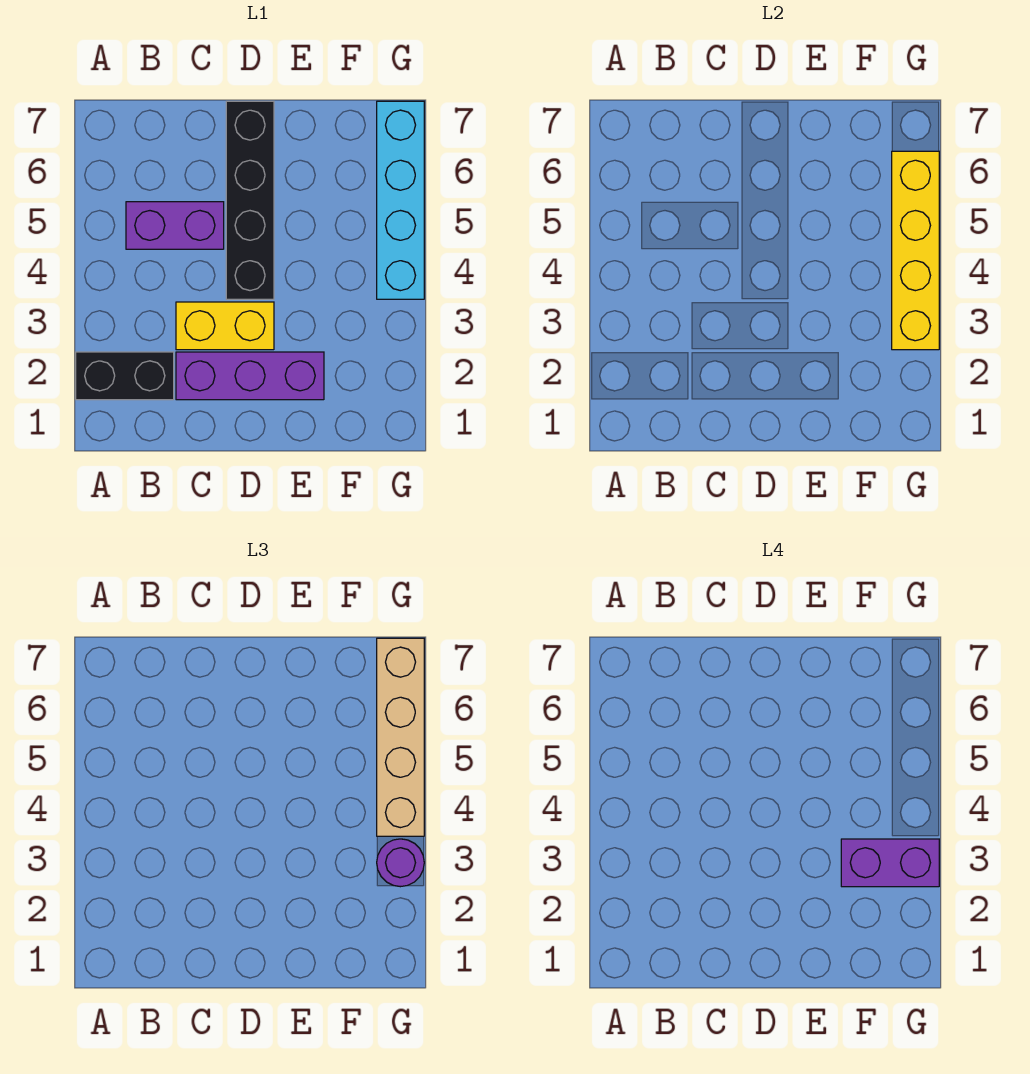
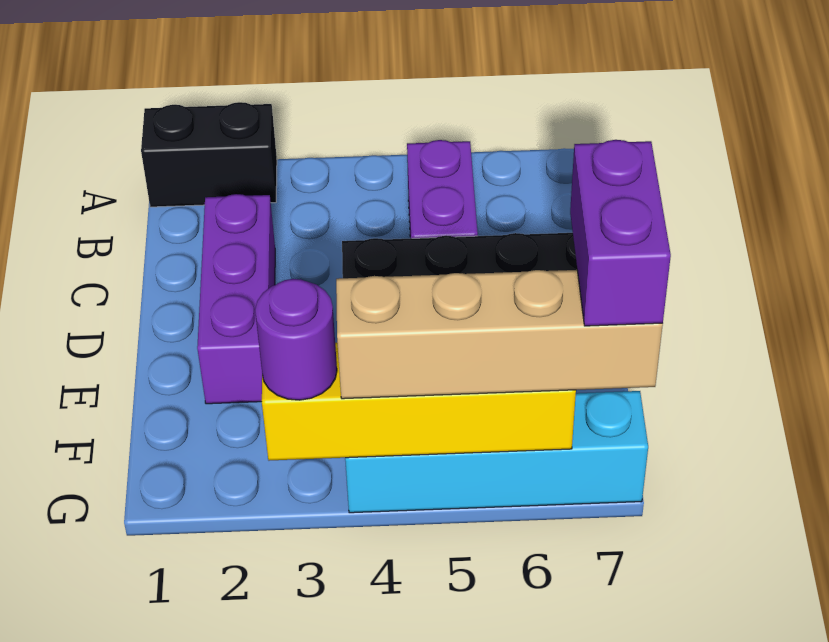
black brick A2:B2 level 1 -> black brick A1:A2 level 1
yellow brick C3:D3 level 1 -> none
purple brick F3:G3 level 4 -> purple brick F7:G7 level 4

